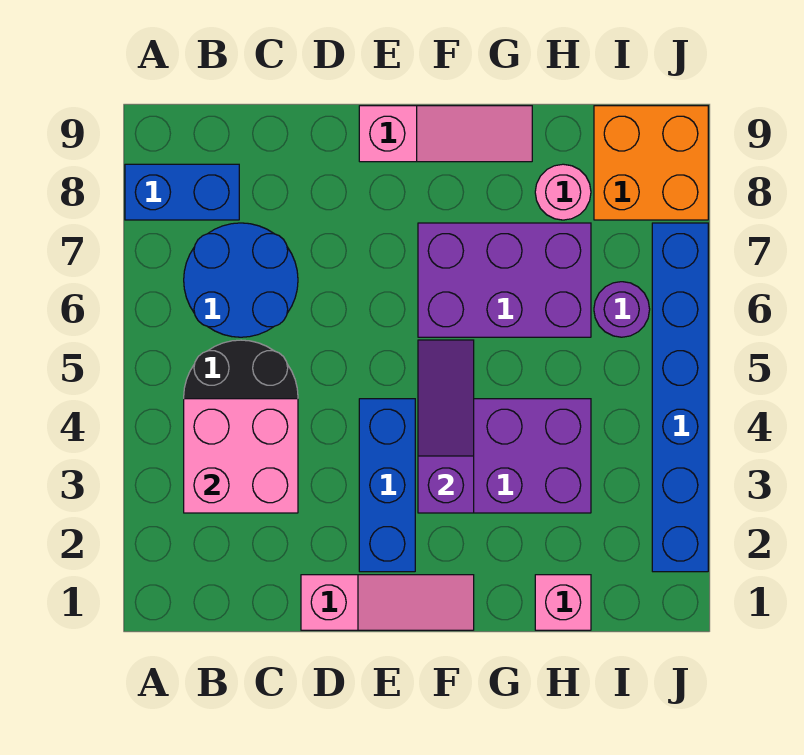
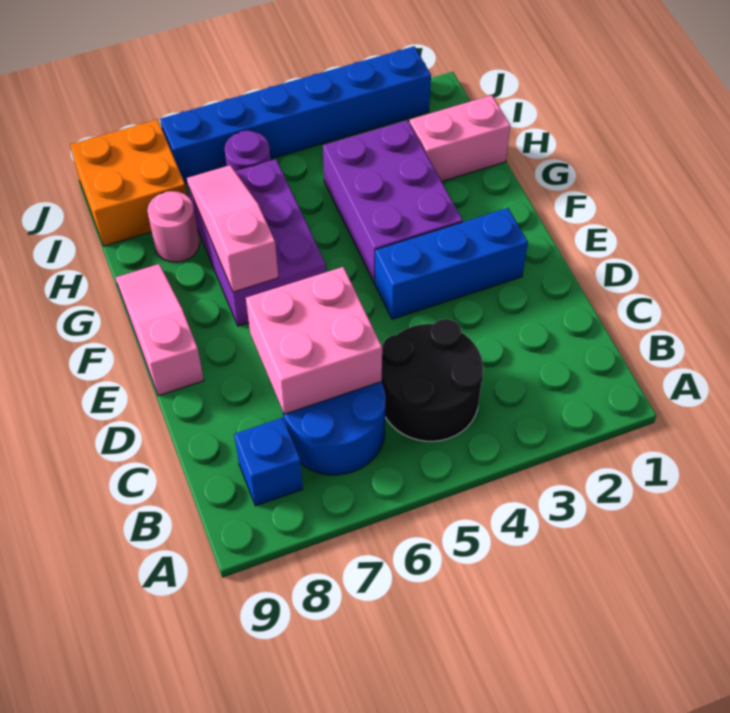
blue brick A8:B8 level 1 -> blue brick B8 level 1
pink brick B3:C4 level 2 -> pink brick C6:D7 level 2
pink slope D1:F1 level 1 top D -> pink slope F7:H7 level 2 top F
purple slope F3:F5 level 2 top 3 -> none
pink brick H1 level 1 -> pink brick H1:H2 level 1

